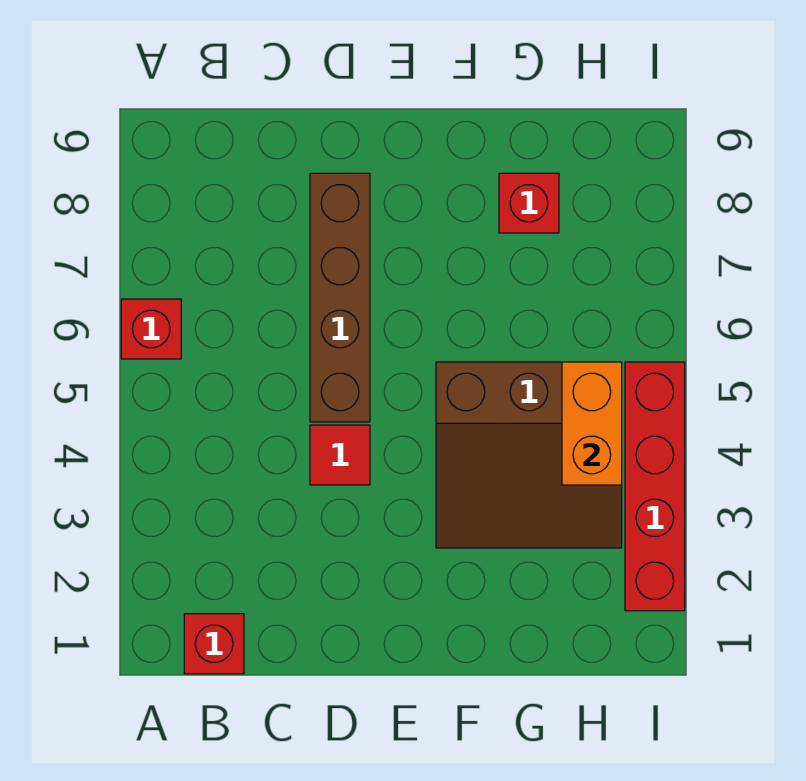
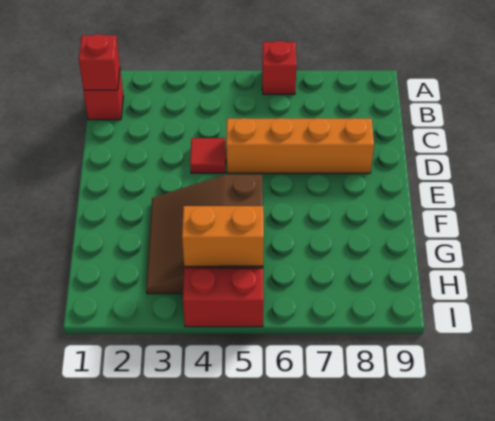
brown brick D5:D8 level 1 -> orange brick D5:D8 level 1
red brick G8 level 1 -> red brick B1 level 2
red brick I2:I5 level 1 -> red brick I4:I5 level 1

